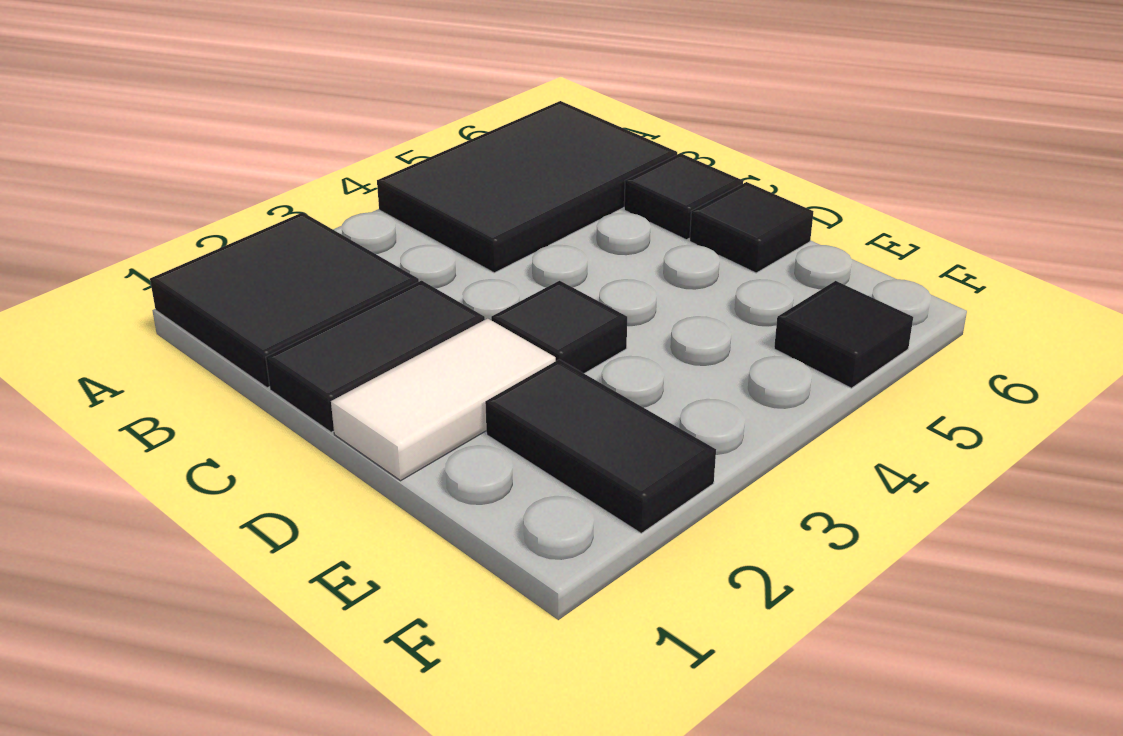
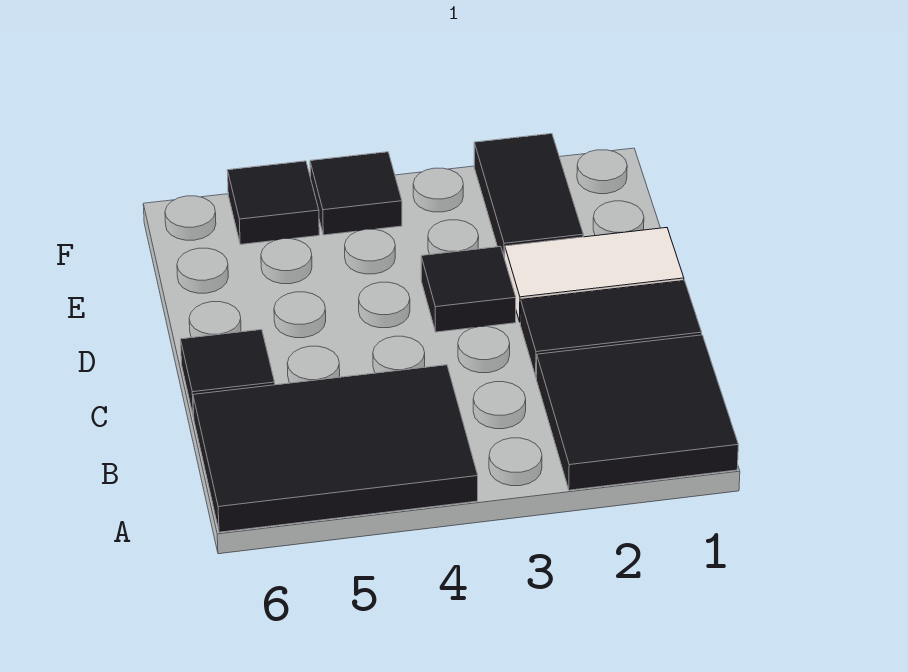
black tile D6 level 1 -> black tile F4 level 1

